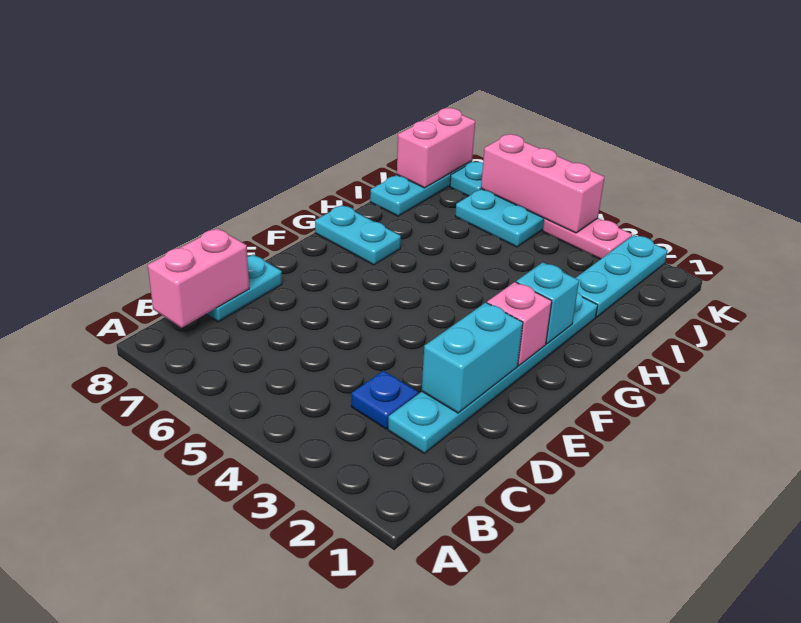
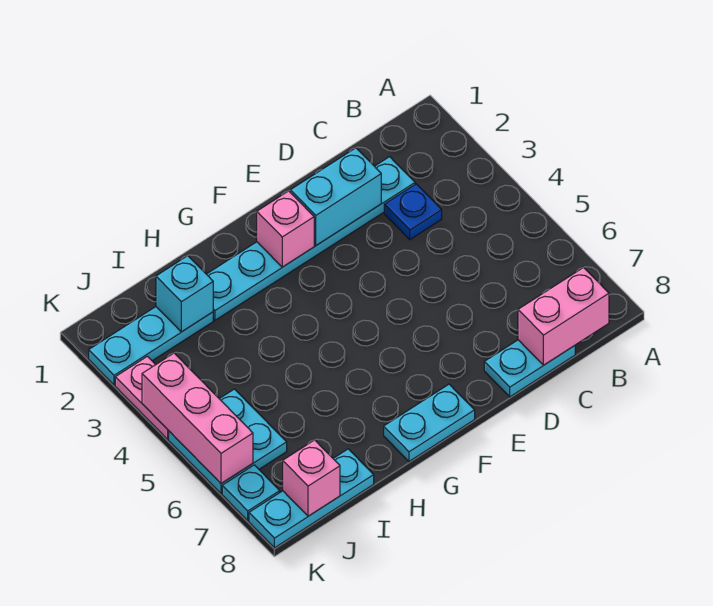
cyan brick G2 level 2 -> cyan brick I2 level 2
cyan plate G7:G8 level 1 -> cyan plate F8:G8 level 1
pink brick J8:K8 level 2 -> pink brick J8 level 2

